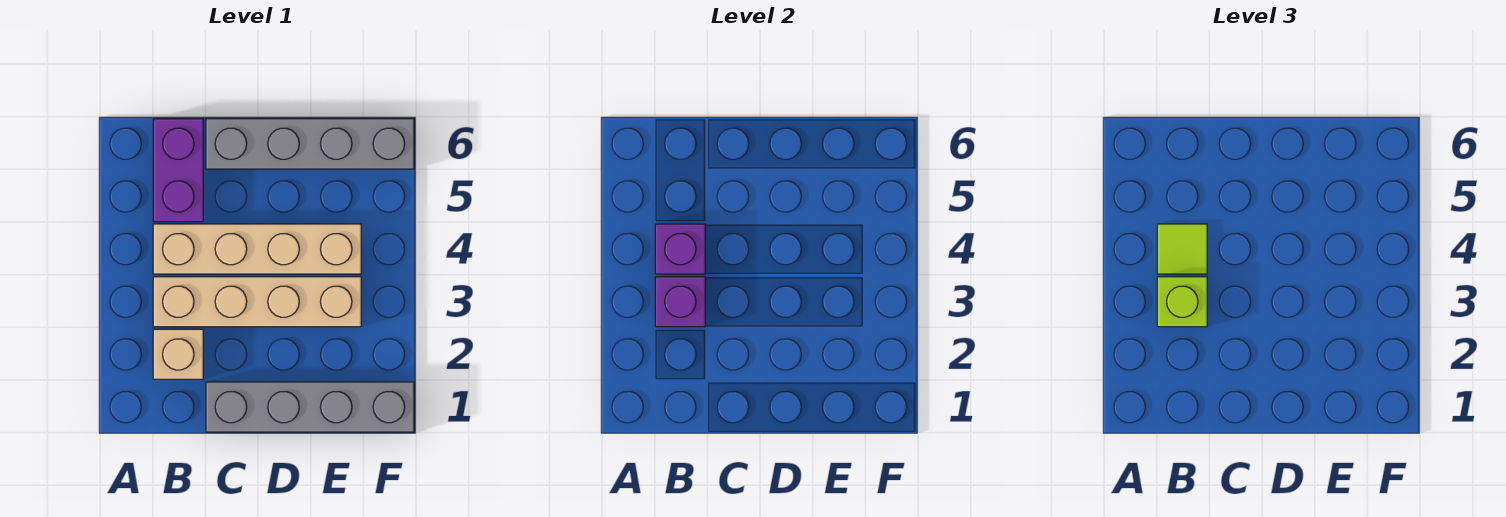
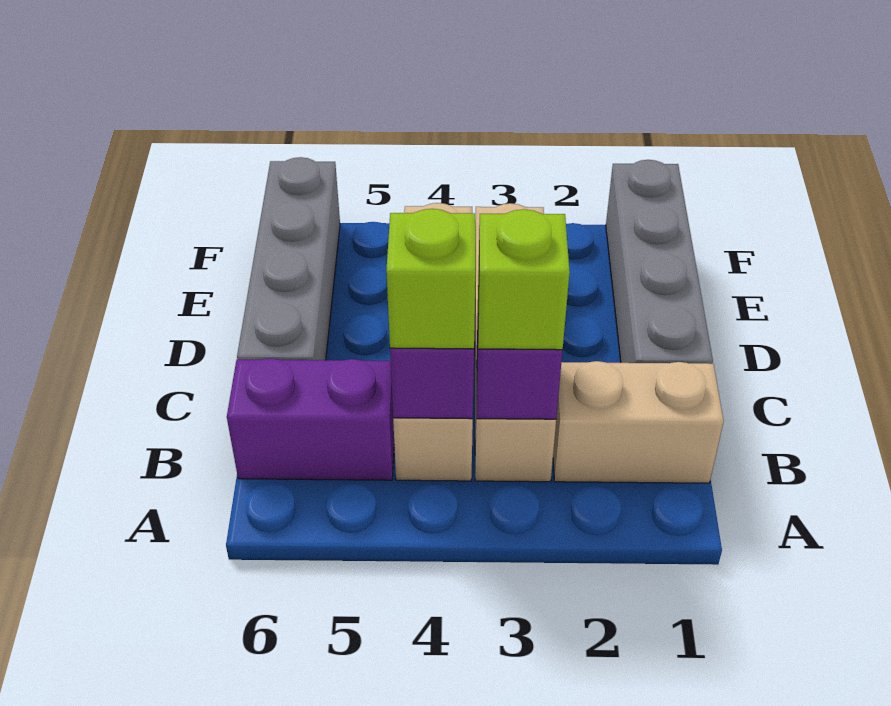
tan brick B2 level 1 -> tan brick B1:B2 level 1
lime tile B4 level 3 -> lime brick B4 level 3

